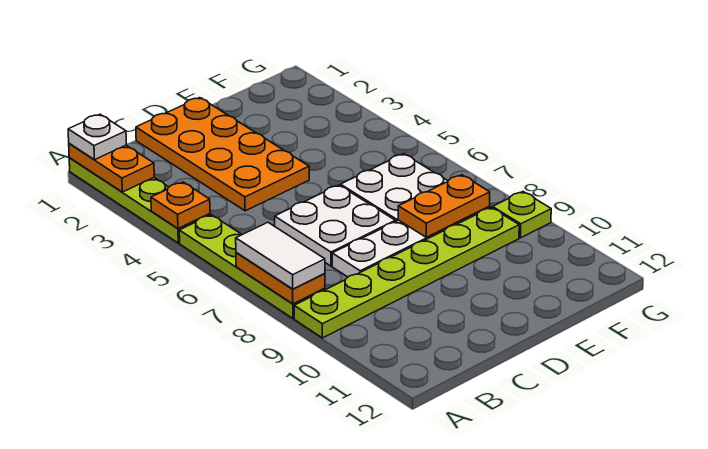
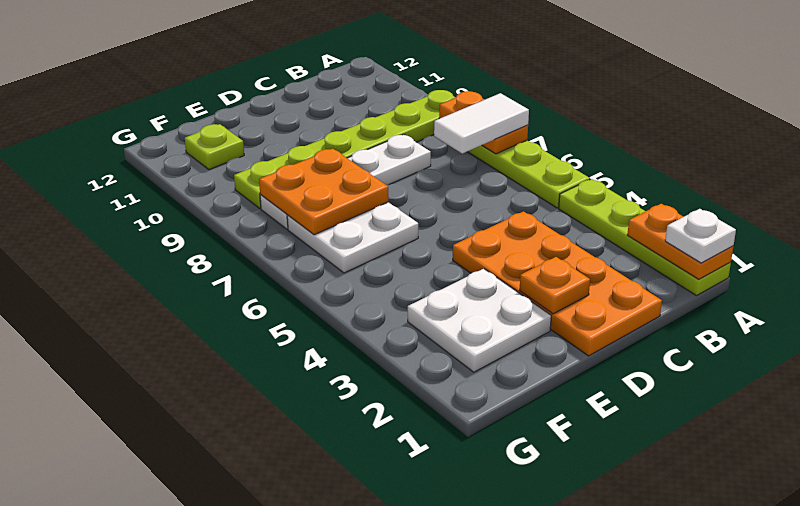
orange plate A4 level 2 -> orange plate D2 level 2
white tile A7:A8 level 3 -> white tile A7:B7 level 3
white plate C6:D7 level 1 -> white plate E2:F3 level 1
orange plate E8:F8 level 2 -> orange plate E7:F8 level 2
lime plate G9 level 1 -> lime plate F11 level 1

